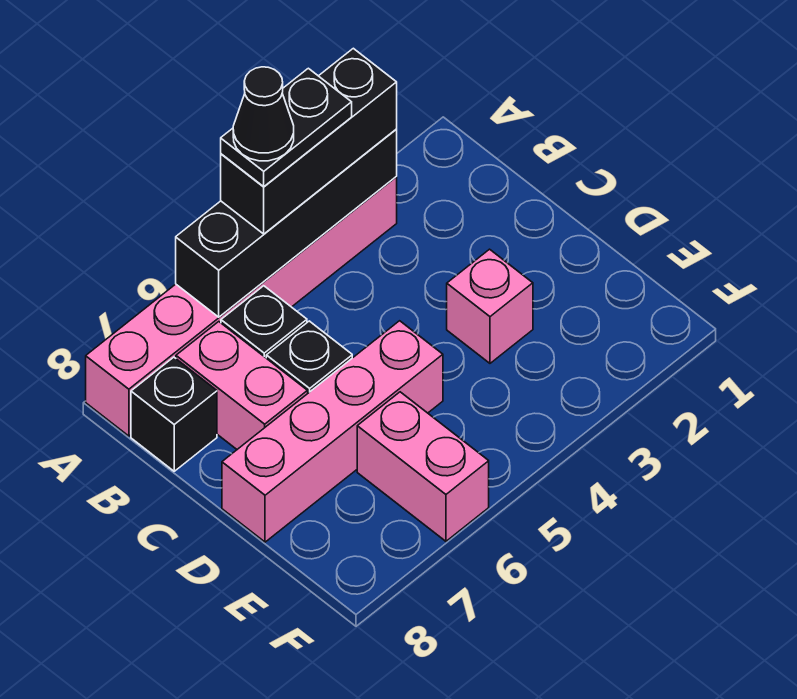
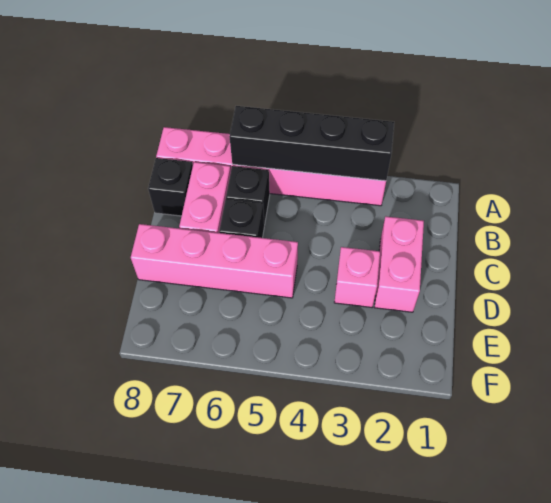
black brick A3:A5 level 3 -> none
black plate A4:A5 level 4 -> none
black cone A5 level 5 -> none
pink brick E6:F6 level 1 -> pink brick C2:D2 level 1

